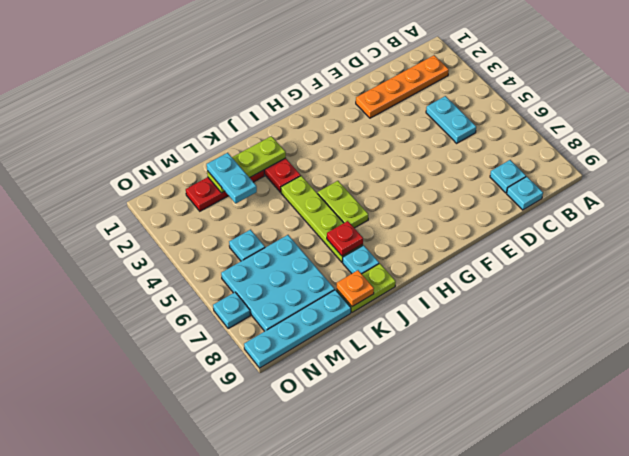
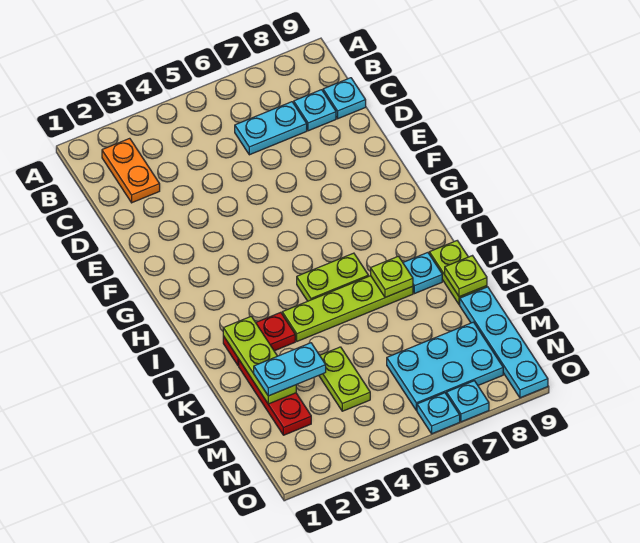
orange plate B2:E2 level 1 -> orange plate B2:C2 level 1
cyan plate C4:C5 level 1 -> cyan plate C6:C7 level 1
red plate J7 level 2 -> lime plate J7 level 2
orange plate K9 level 2 -> lime plate K9 level 2
none -> lime plate L4:M4 level 1
cyan plate L6:N8 level 1 -> cyan plate M6:N8 level 1
cyan plate M5 level 1 -> cyan plate O6 level 1

